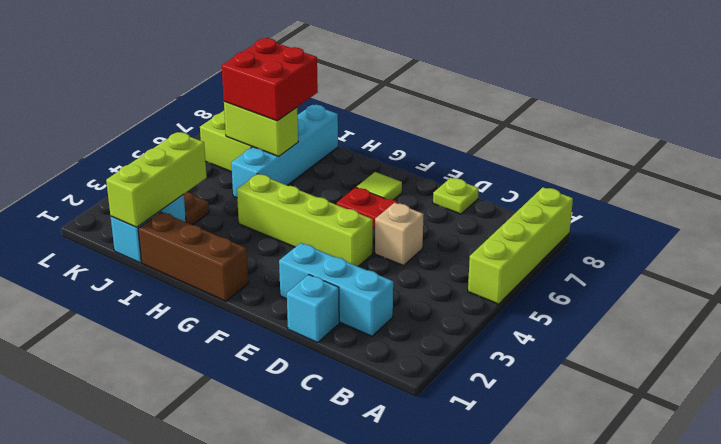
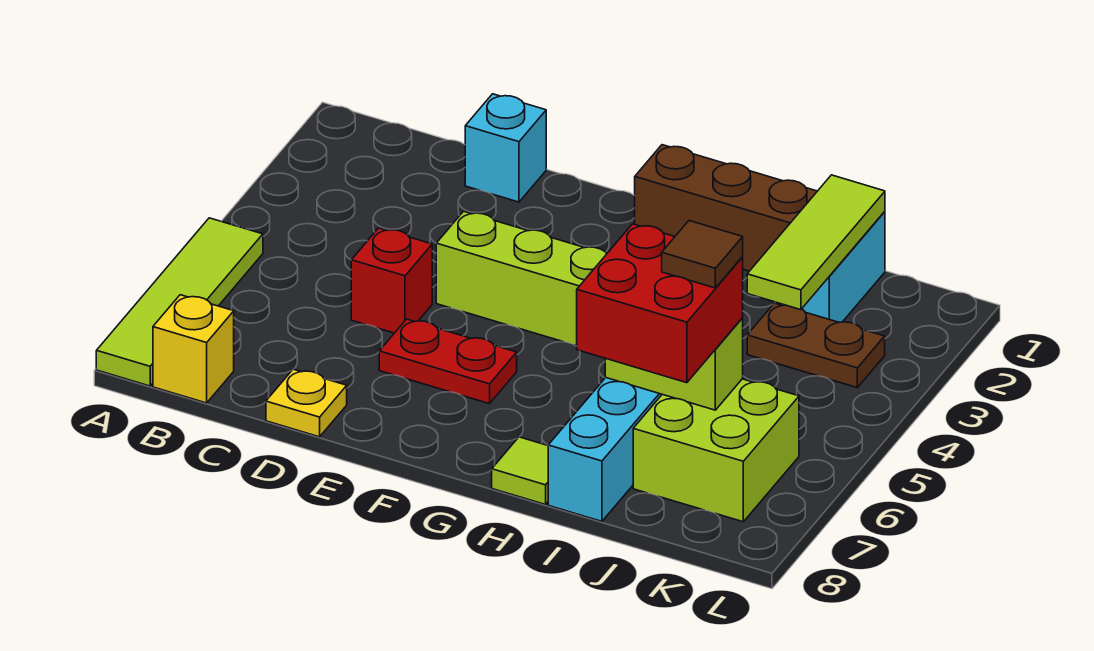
lime brick A5:A8 level 1 -> lime tile A5:A8 level 1
none -> yellow brick B8 level 1
cyan brick C2:E2 level 1 -> none
tan brick D5 level 1 -> red brick D5 level 1
lime plate D8 level 1 -> yellow plate D8 level 1
lime tile F7 level 1 -> lime tile H8 level 1
lime brick J1:J3 level 2 -> lime tile J1:J3 level 2
none -> brown tile J6 level 4

